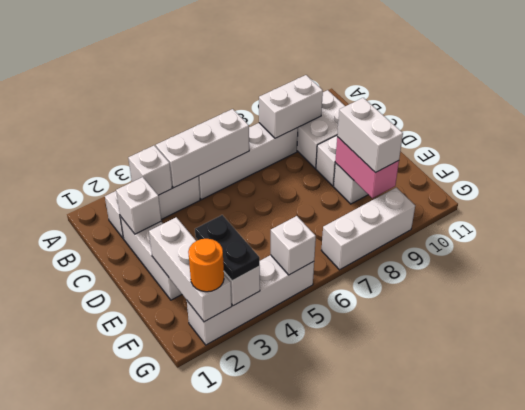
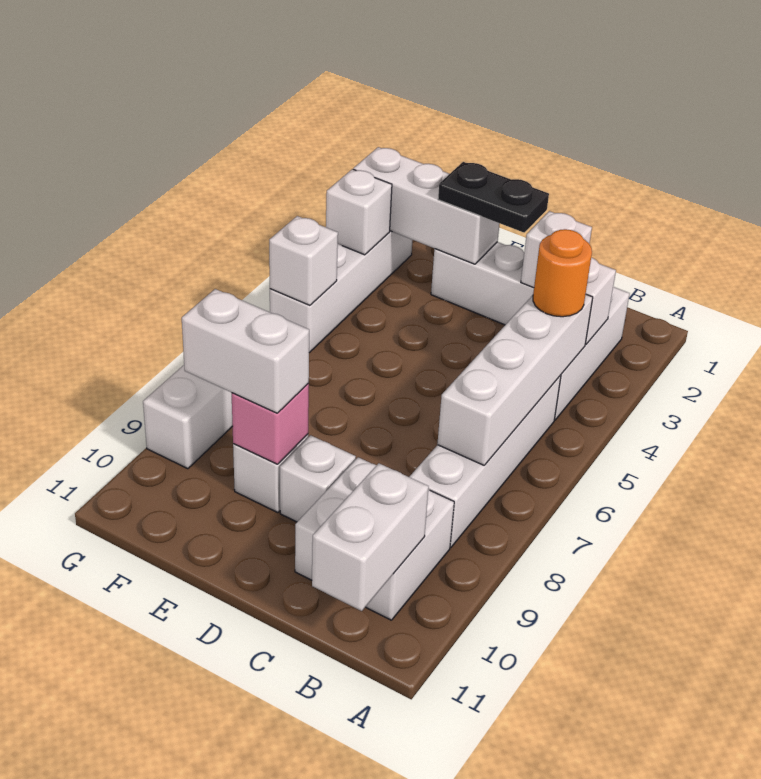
white brick B4:B6 level 2 -> white brick B4:B7 level 2
white brick B8:B9 level 2 -> white brick B10:B11 level 2
pink brick E9:F9 level 2 -> pink brick E9 level 2
black plate F3:G3 level 3 -> black plate D2:E2 level 3
orange round brick G2 level 3 -> orange round brick B4 level 3

